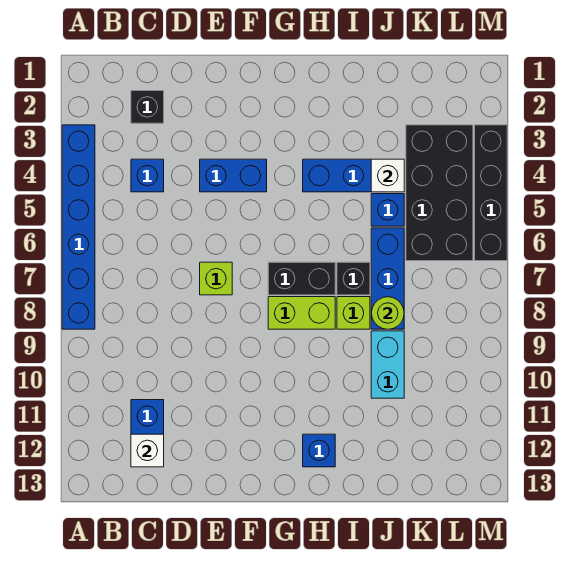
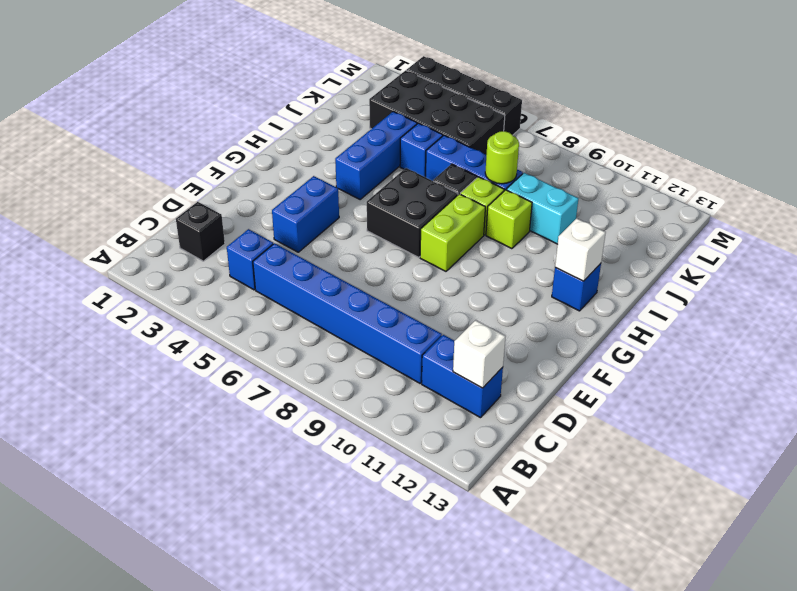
blue brick A3:A8 level 1 -> blue brick C5:C10 level 1
lime brick E7 level 1 -> lime brick I9 level 1
black brick G7:H7 level 1 -> black brick G6:H7 level 1
white brick J4 level 2 -> white brick H12 level 2

